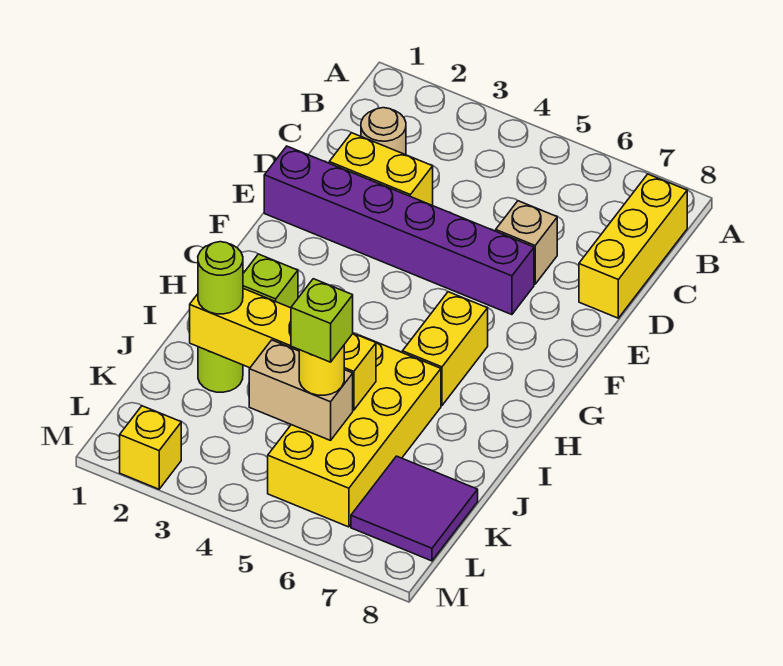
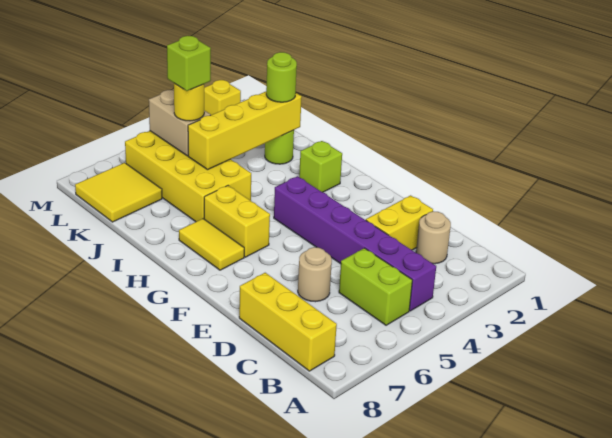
none -> lime brick B5:C5 level 1
tan brick D6 level 1 -> tan round brick D6 level 1
purple brick E1:E6 level 1 -> purple brick B4:G4 level 1
none -> yellow tile G7:H7 level 1
tan brick K4:K5 level 2 -> tan brick K5:L5 level 2
purple tile K7:L8 level 1 -> yellow tile K7:L8 level 1

